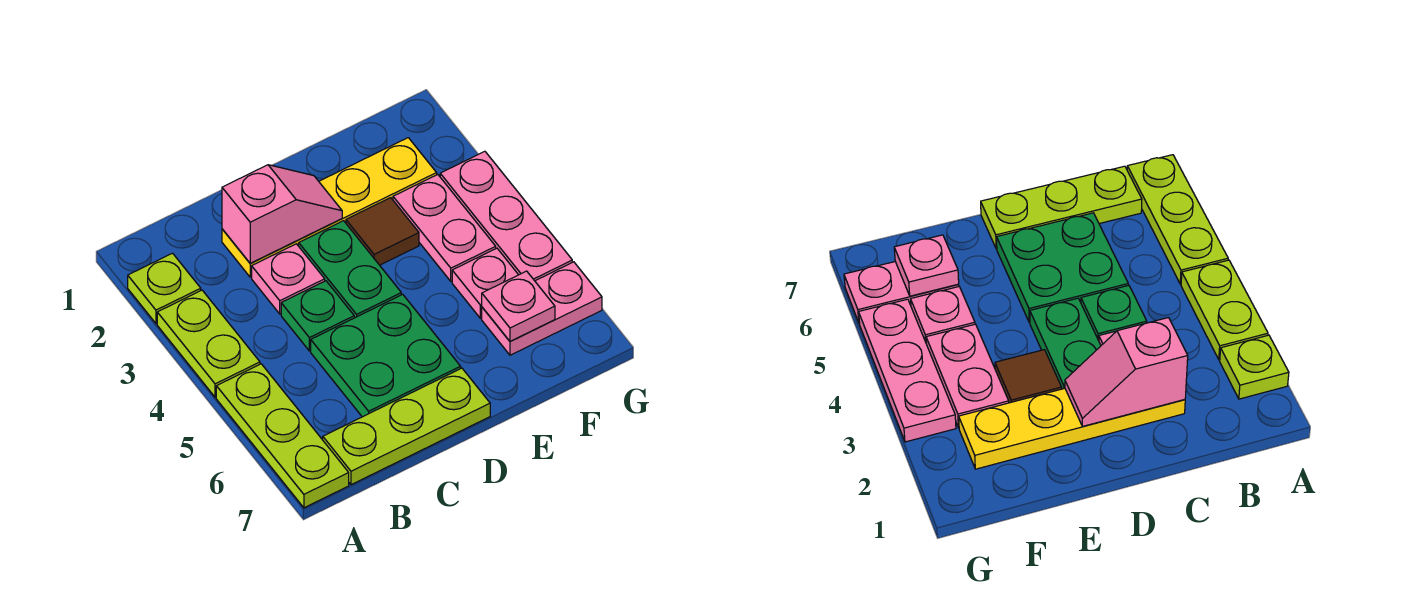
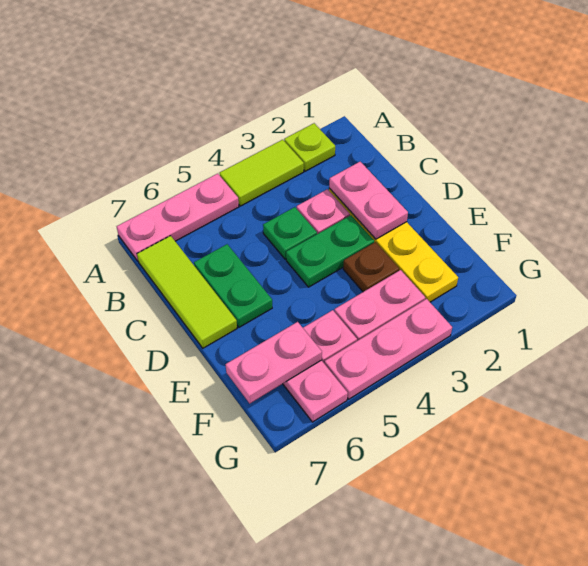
lime plate A3:A4 level 1 -> lime tile A3:A4 level 1
lime plate A5:A7 level 1 -> pink plate A5:A7 level 1
lime plate B7:D7 level 1 -> lime tile B7:D7 level 1
pink slope C2:D2 level 2 top C -> pink plate C2:D2 level 2
green plate C5:D6 level 1 -> green plate C6:D6 level 1
brown tile E3 level 1 -> brown plate E3 level 1
pink plate F6 level 2 -> pink plate F6:F7 level 2

